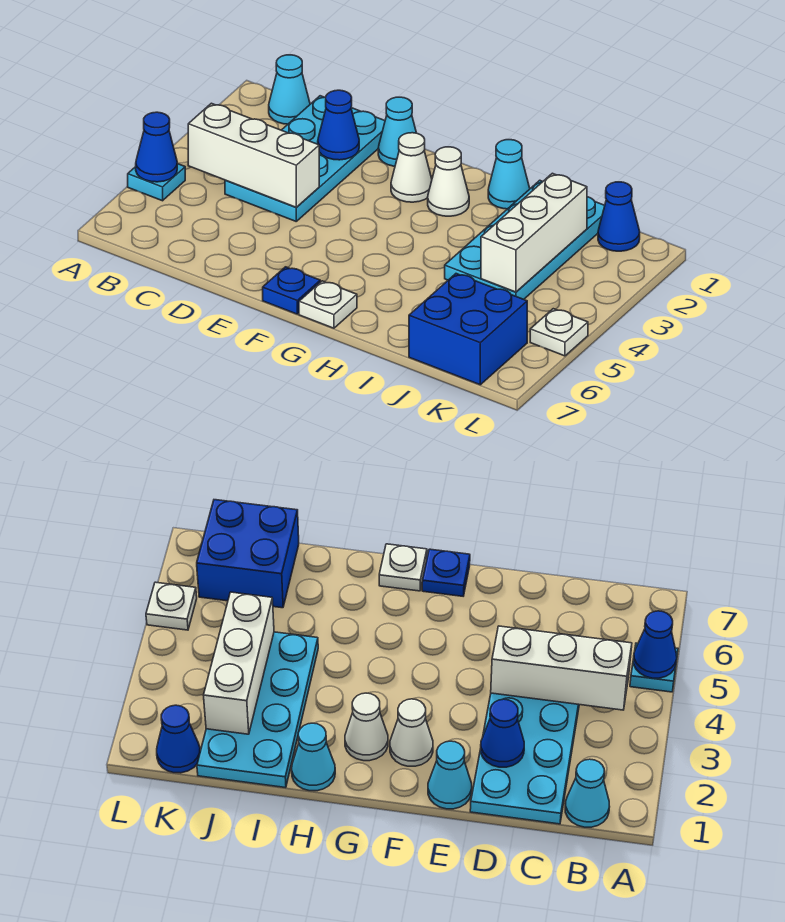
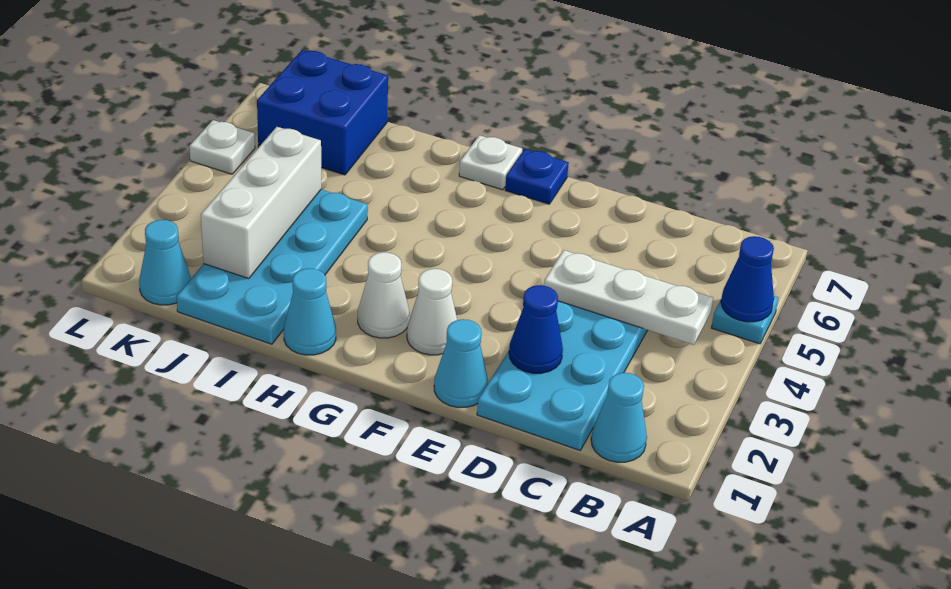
white brick B4:D4 level 2 -> white plate B4:D4 level 2
blue cone K1 level 1 -> cyan cone K1 level 1

